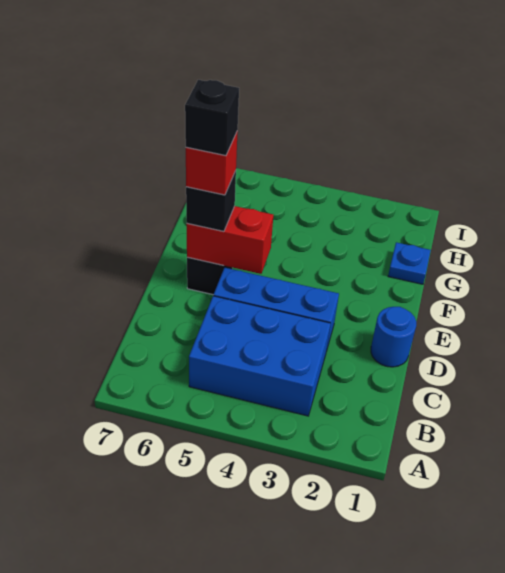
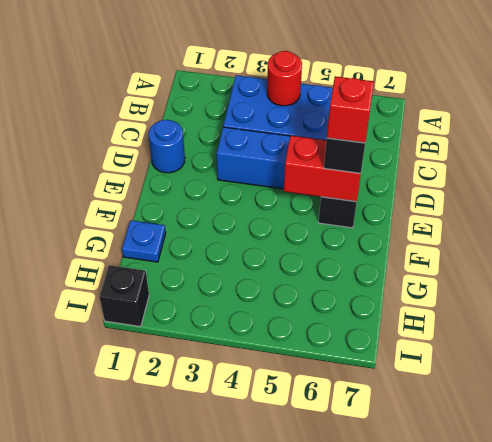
none -> red round brick B4 level 2
black brick E6 level 5 -> black brick I1 level 1

